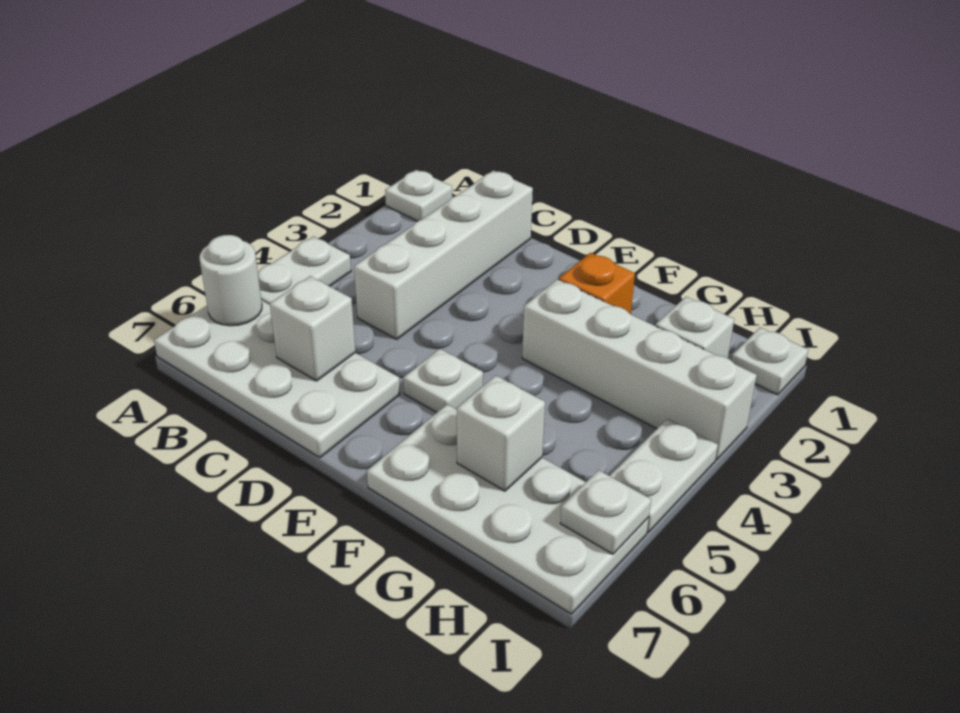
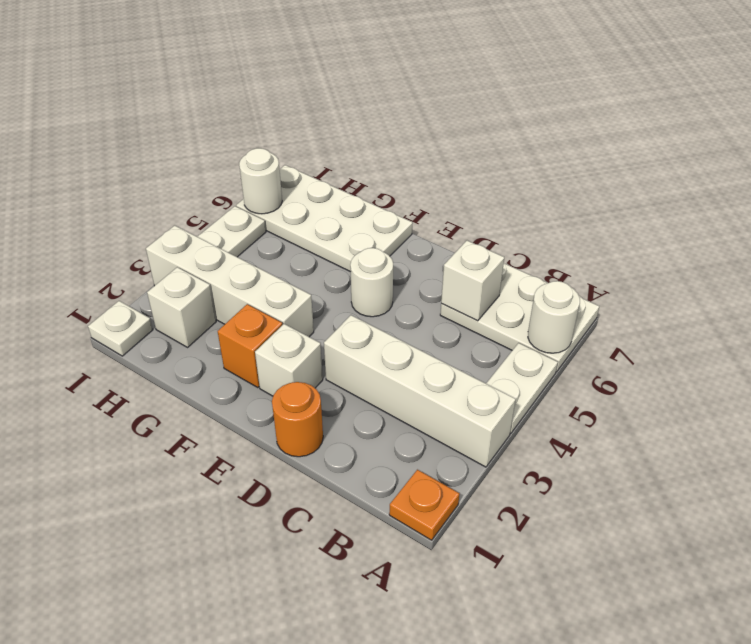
white plate A1 level 1 -> orange plate A1 level 1
white plate A6:D7 level 1 -> white plate A6:C7 level 1
white brick C1:C4 level 1 -> white brick A3:D3 level 1
none -> orange round brick D1 level 1
white plate E5 level 1 -> white round brick E5 level 1
white brick G6 level 2 -> white brick E2 level 1
white plate I6 level 2 -> white round brick I6 level 2

